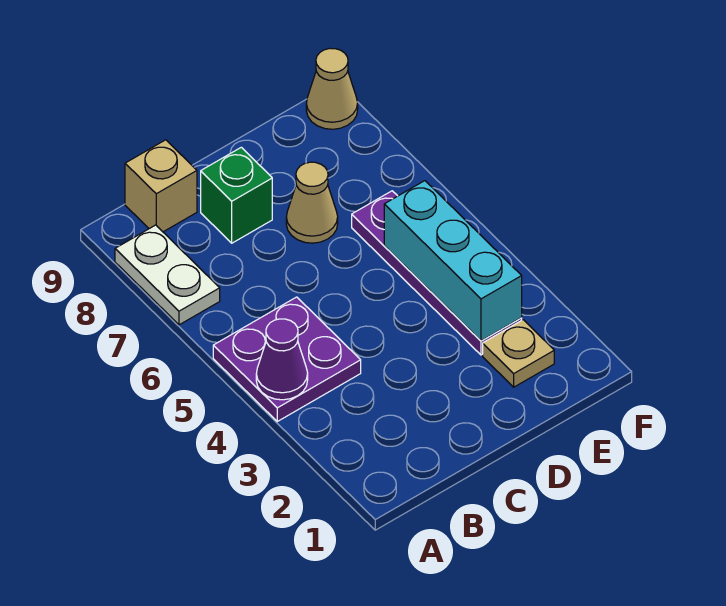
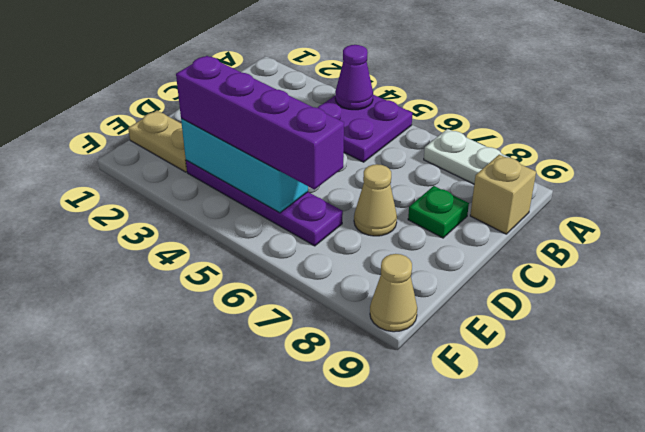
green brick C8 level 1 -> green plate C8 level 1
tan plate E2 level 1 -> tan plate E1:E2 level 1
none -> purple brick E3:E6 level 3

